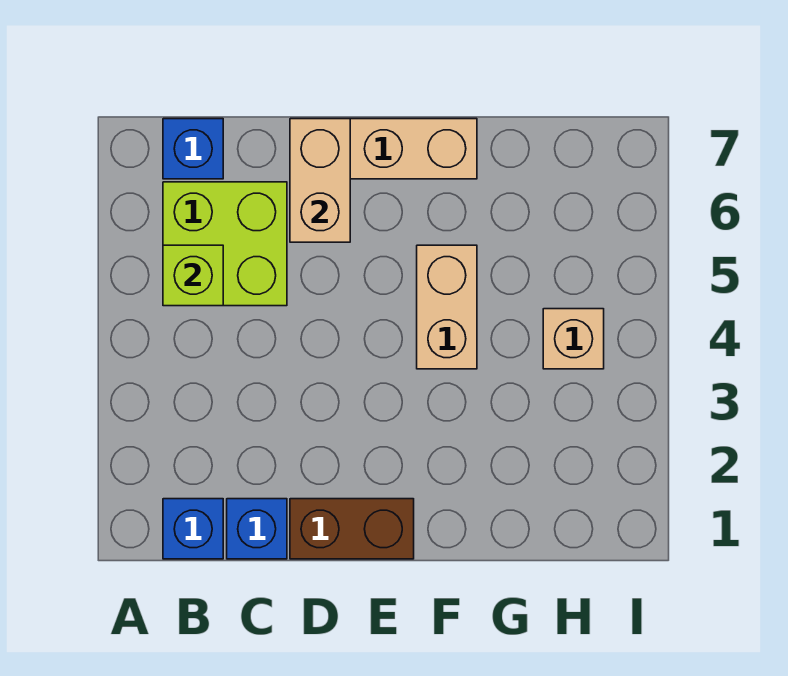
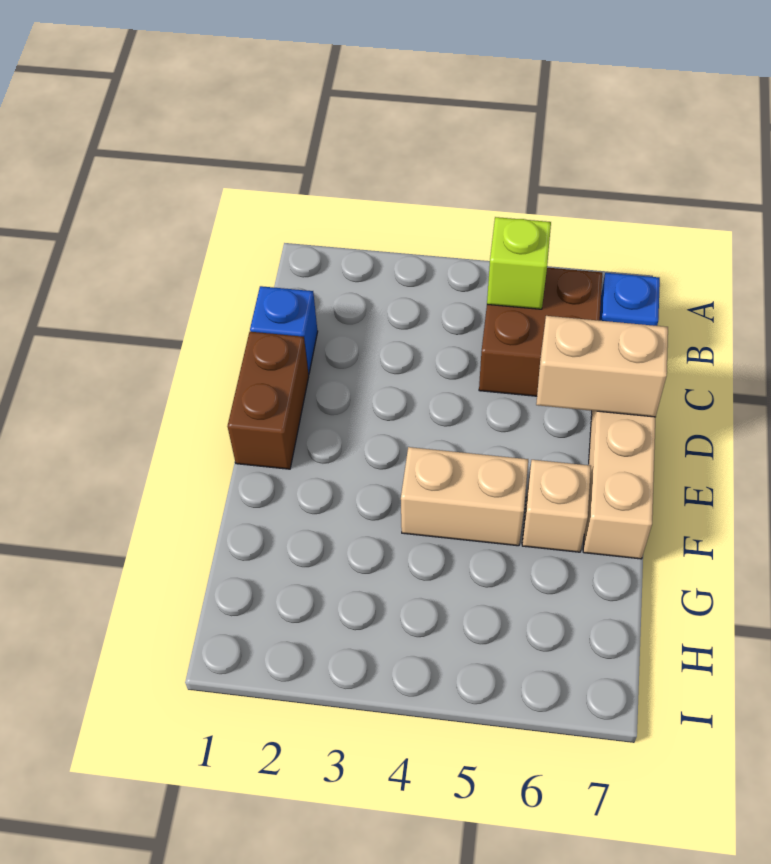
blue brick B1 level 1 -> none
lime brick B5:C6 level 1 -> brown brick B5:C6 level 1
tan brick H4 level 1 -> tan brick F6 level 1

